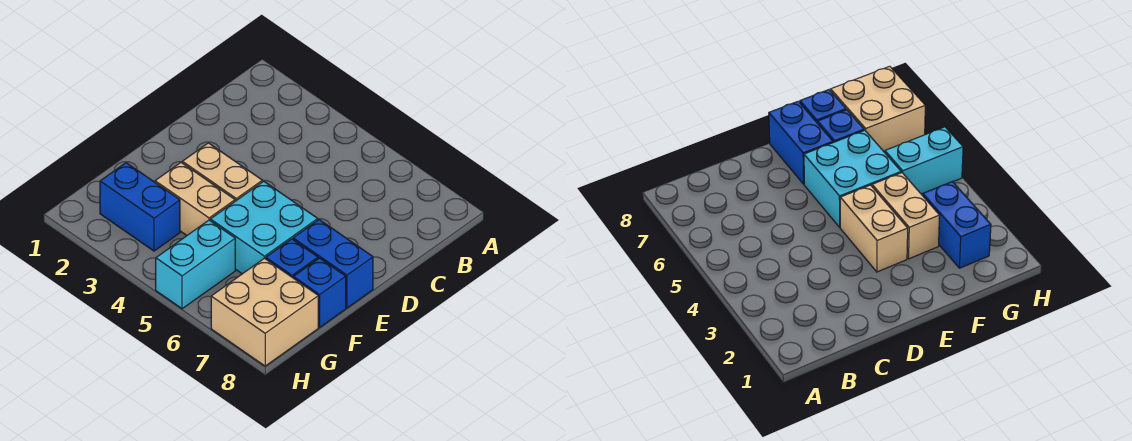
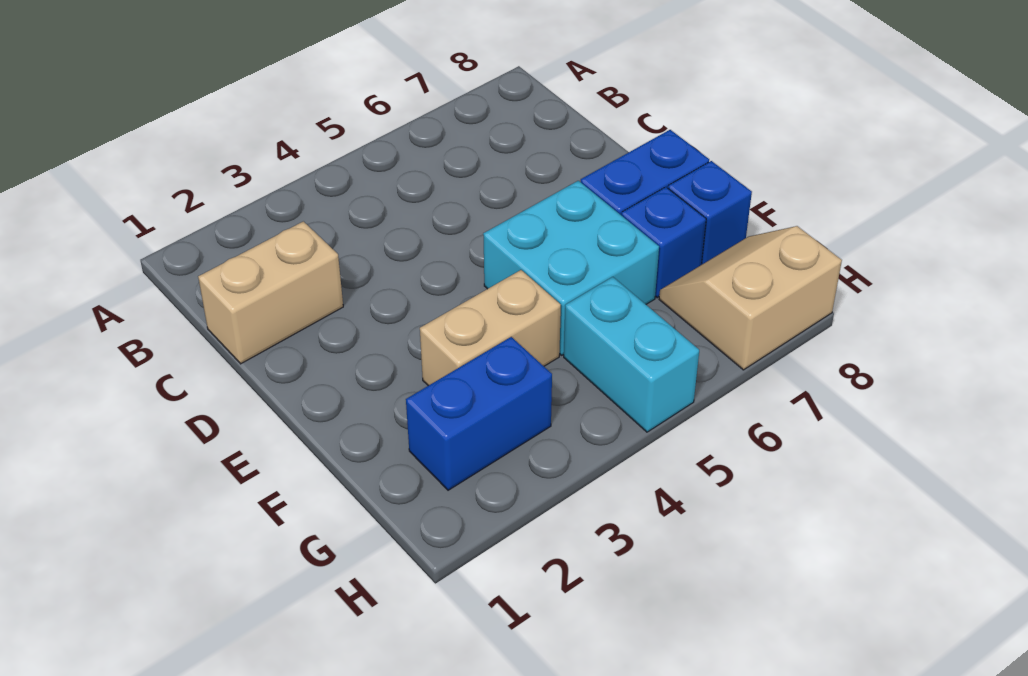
tan brick E3:E4 level 1 -> tan brick C1:C2 level 1
tan brick G7:H8 level 1 -> tan slope G7:H8 level 1 top H

